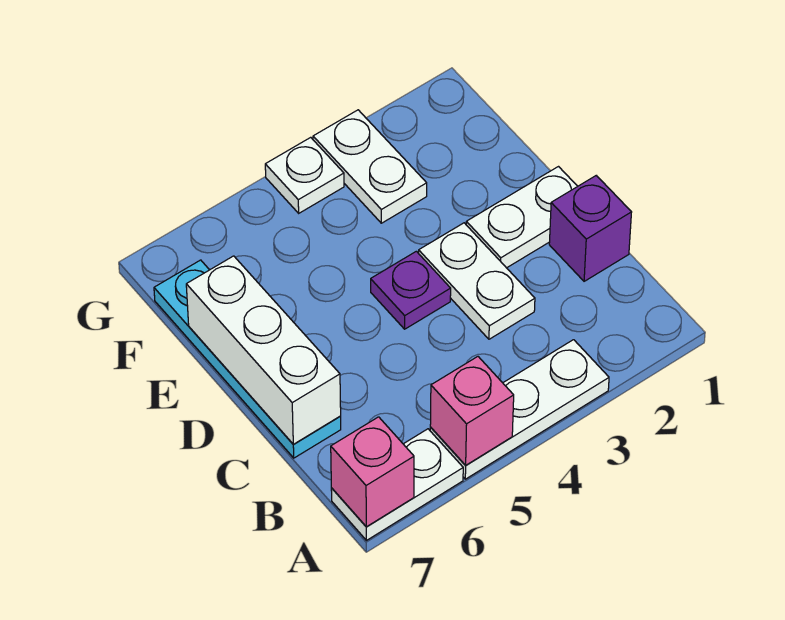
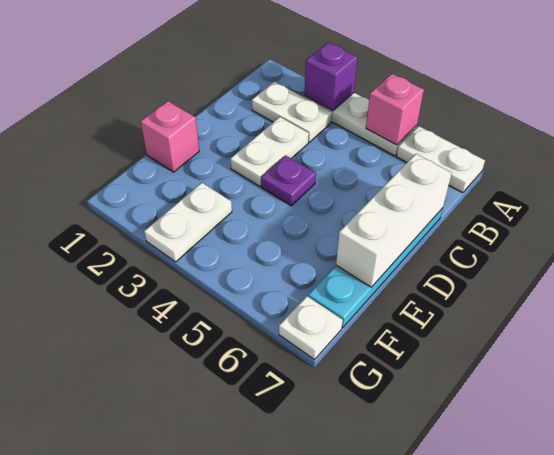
pink brick A7 level 2 -> pink brick E1 level 1
purple brick C1 level 1 -> purple brick A3 level 2
white plate D1:D2 level 1 -> white plate B2:B3 level 1
white plate G4 level 1 -> white plate G7 level 1

